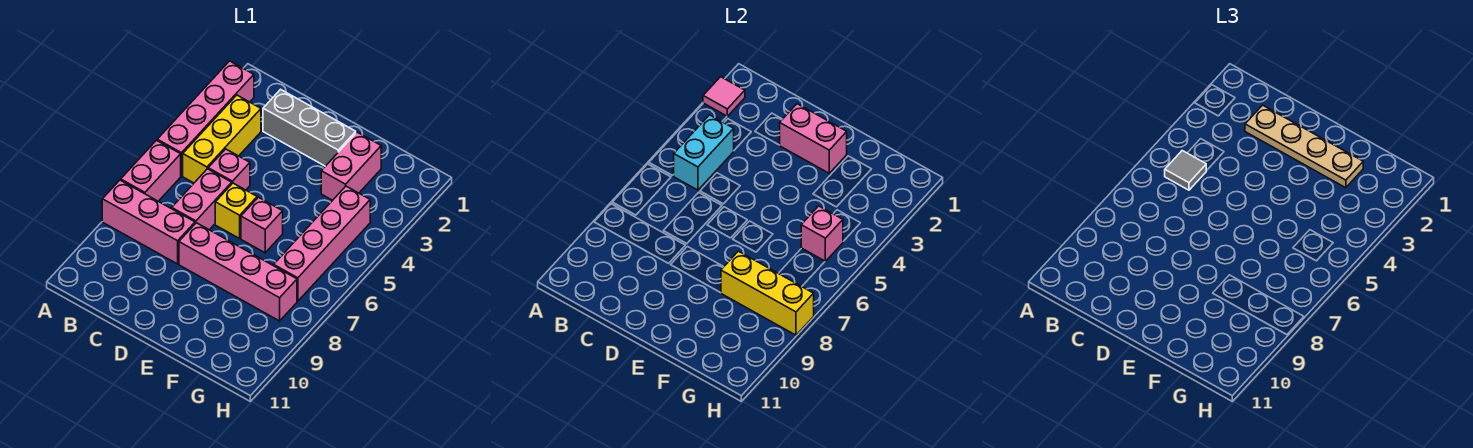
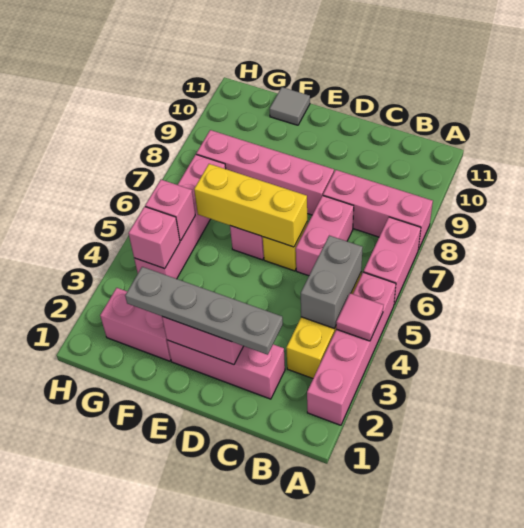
pink tile A2 level 2 -> pink tile A4 level 2
cyan brick B4:B5 level 2 -> grey brick B4:B5 level 2
grey tile B5 level 3 -> grey tile F11 level 1
grey brick C2:E2 level 1 -> pink brick C2:E2 level 1
tan plate C2:F2 level 3 -> grey plate C2:F2 level 3
pink brick C5 level 1 -> pink brick G4 level 2
pink brick F2:F3 level 1 -> pink brick F2:G2 level 1
yellow brick F8:H8 level 2 -> yellow brick D6:F6 level 2

